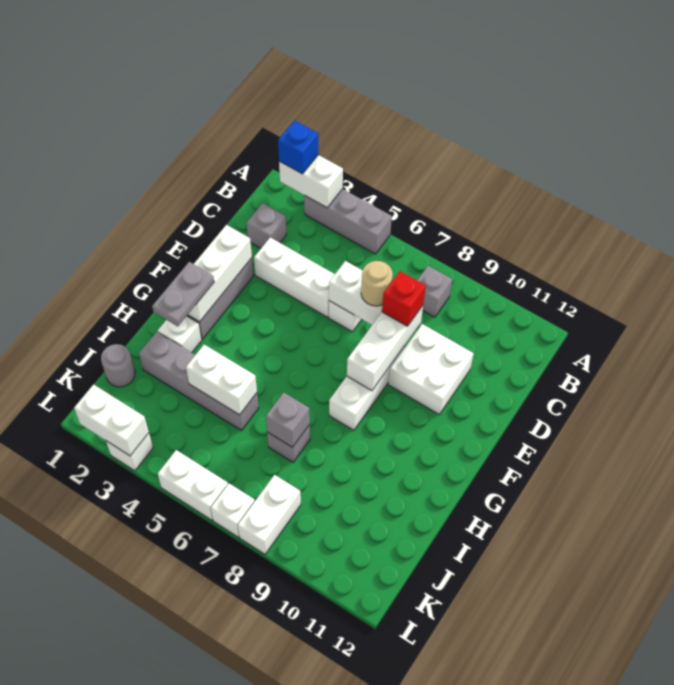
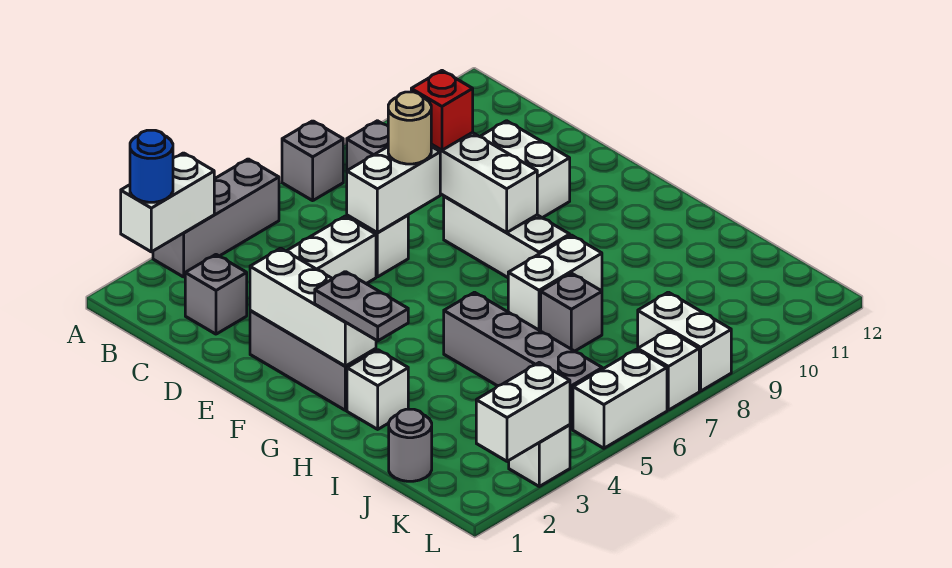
blue brick A2 level 3 -> blue round brick A2 level 3
grey brick I2:I5 level 1 -> grey brick H5:K5 level 1
white brick I4:I5 level 2 -> white brick H7:H8 level 1
grey brick I7 level 2 -> grey brick A7 level 1

